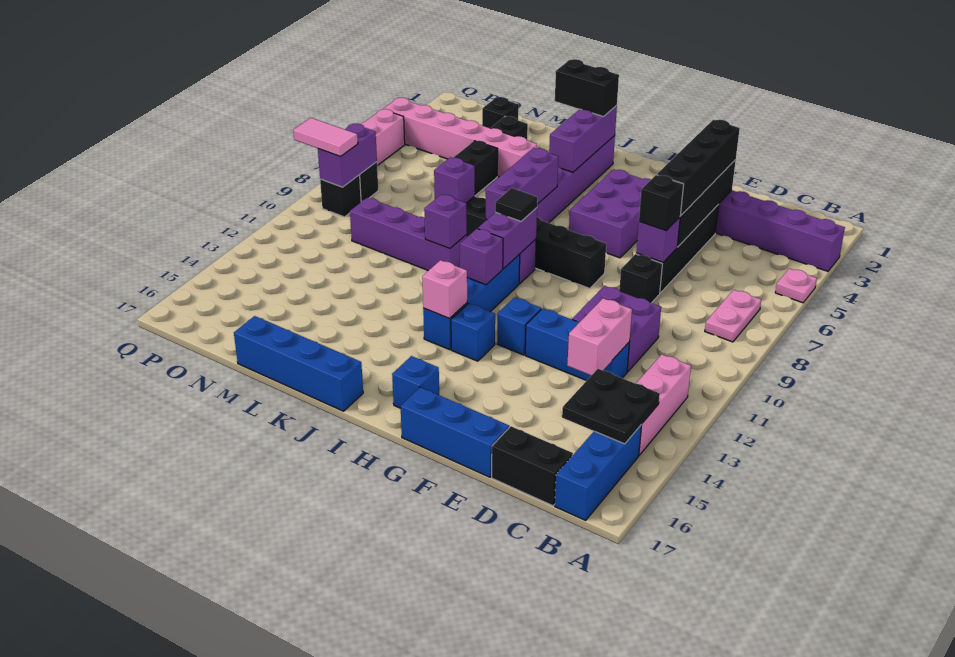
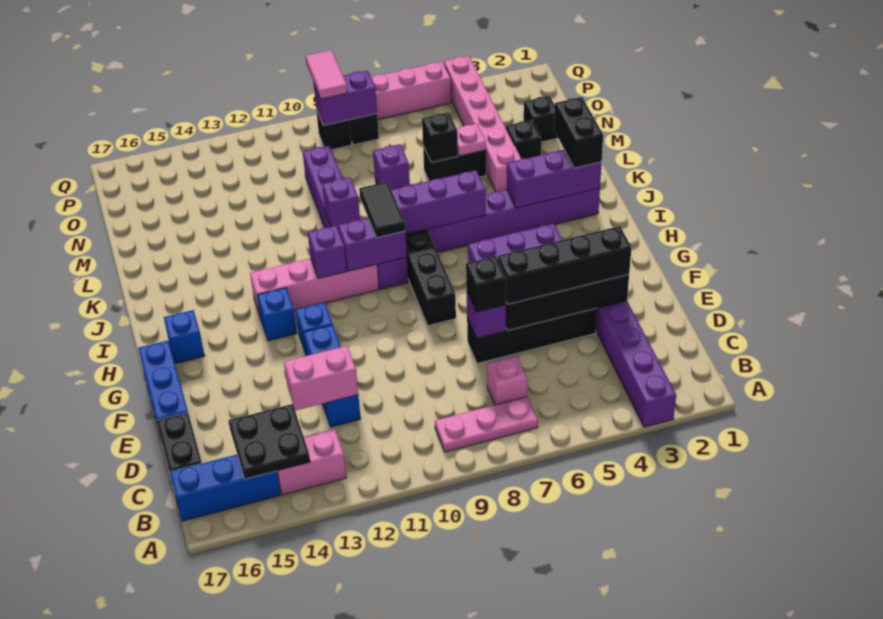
pink plate A5 level 1 -> pink plate M5 level 2
pink plate B7:B8 level 1 -> pink plate B7:B9 level 1
pink brick B12:B14 level 1 -> pink brick B13:B14 level 1
purple brick D10:E11 level 1 -> none
black brick E8 level 1 -> black brick M6 level 2
black tile I9 level 3 -> black tile I9:J9 level 3
blue brick I10:I13 level 1 -> pink brick I10:I13 level 1
pink brick I13 level 2 -> pink brick C7 level 1
blue brick J17:M17 level 1 -> none

